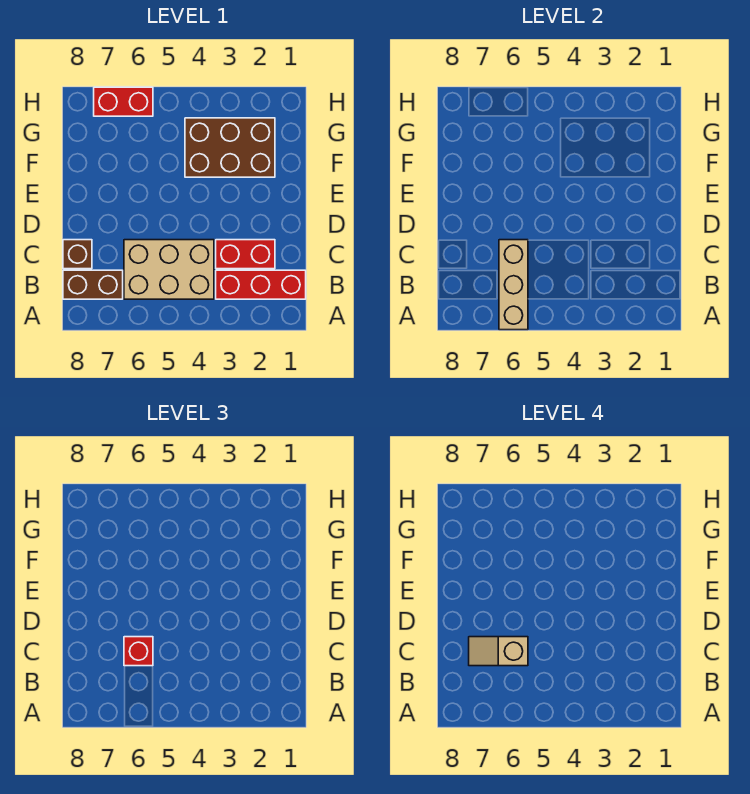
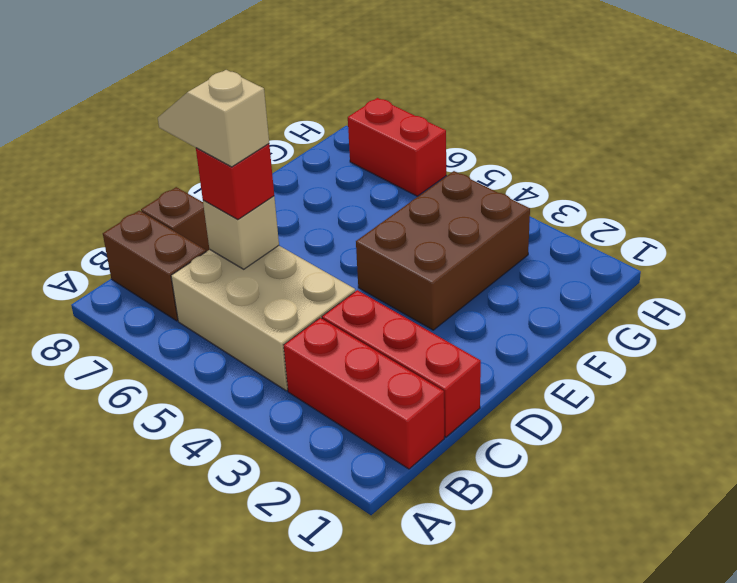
tan brick A6:C6 level 2 -> tan brick C6 level 2
red brick C2:C3 level 1 -> red brick C1:C3 level 1
brown brick F2:G4 level 1 -> brown brick E3:G4 level 1

